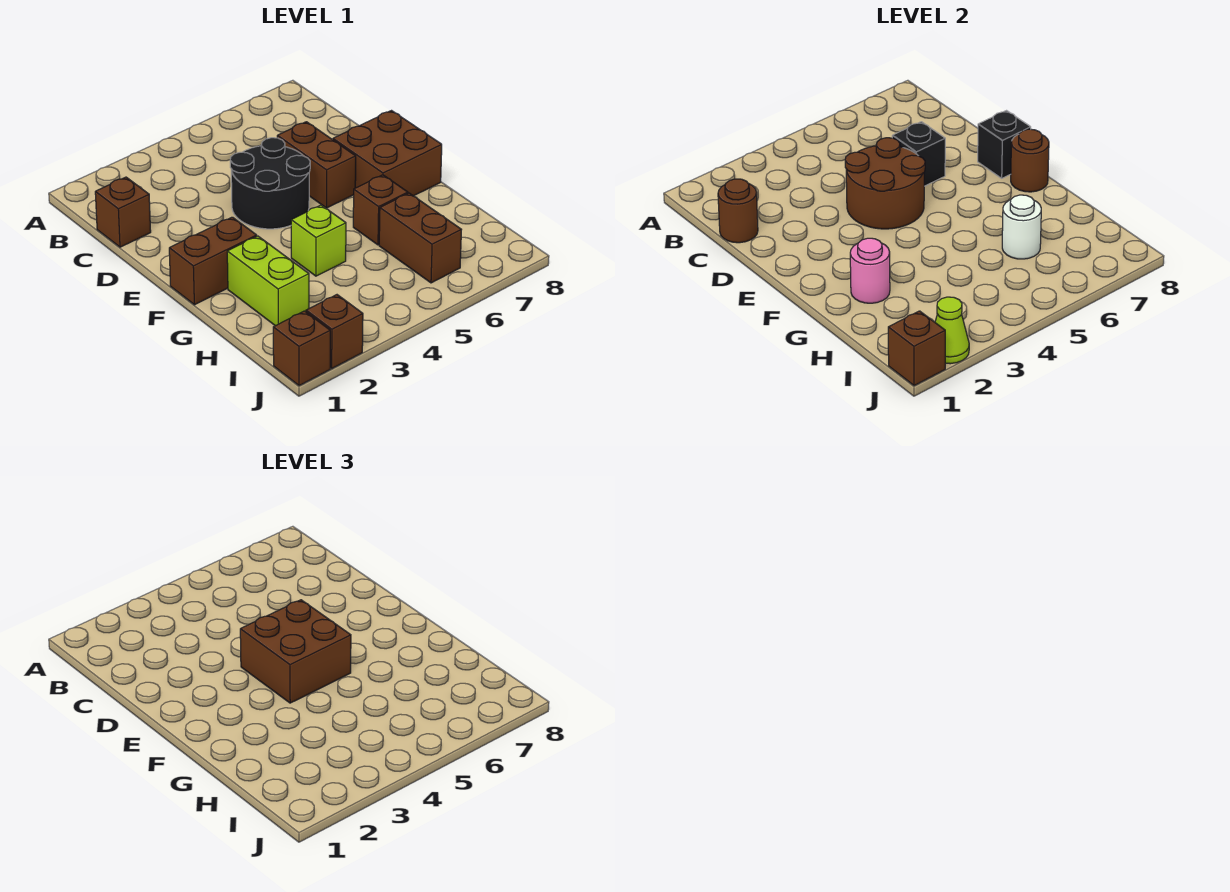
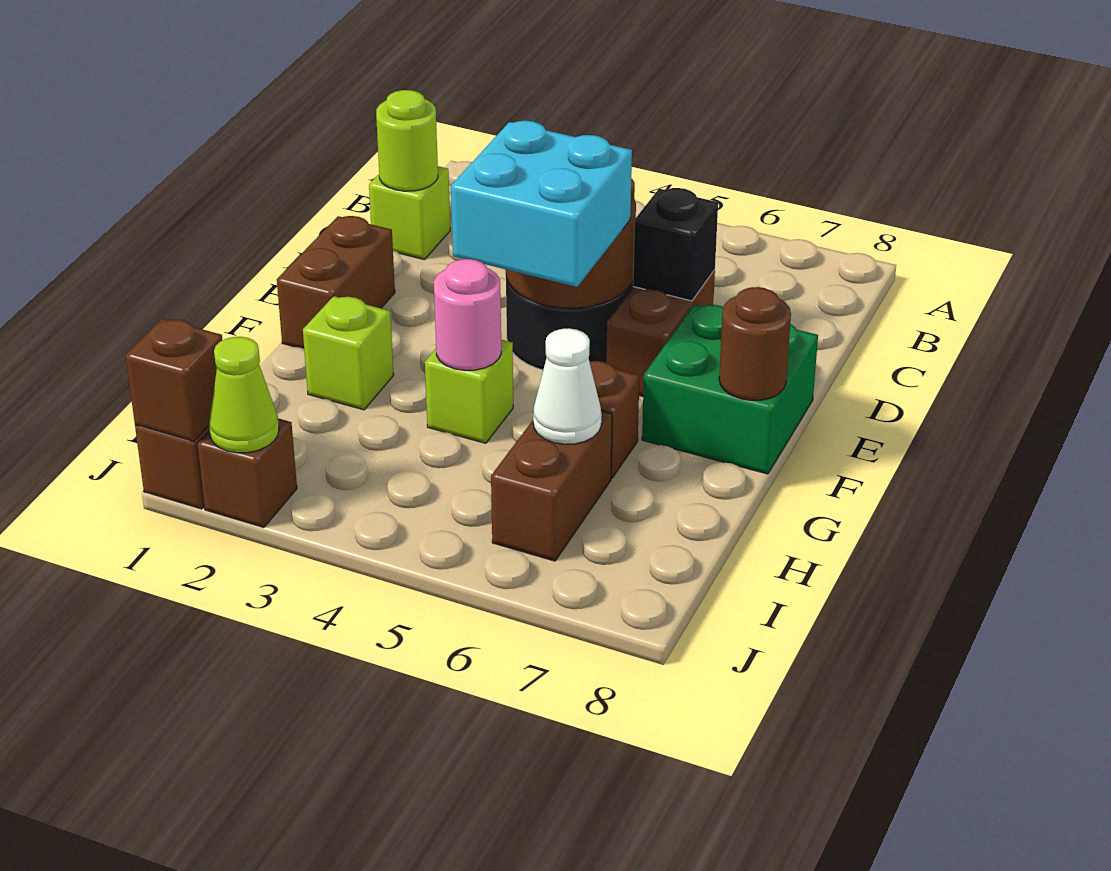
brown brick C1 level 1 -> lime brick C1 level 1
brown round brick C1 level 2 -> lime round brick C1 level 2
brown brick E4:F5 level 3 -> cyan brick E4:F5 level 3
brown brick E7:F8 level 1 -> green brick E7:F8 level 1
black brick E8 level 2 -> none
brown brick F1:F2 level 1 -> brown brick E1:F1 level 1
lime brick G2:H2 level 1 -> lime brick G2 level 1
pink round brick G2 level 2 -> pink round brick G4 level 2
white round brick H6 level 2 -> white cone H6 level 2

